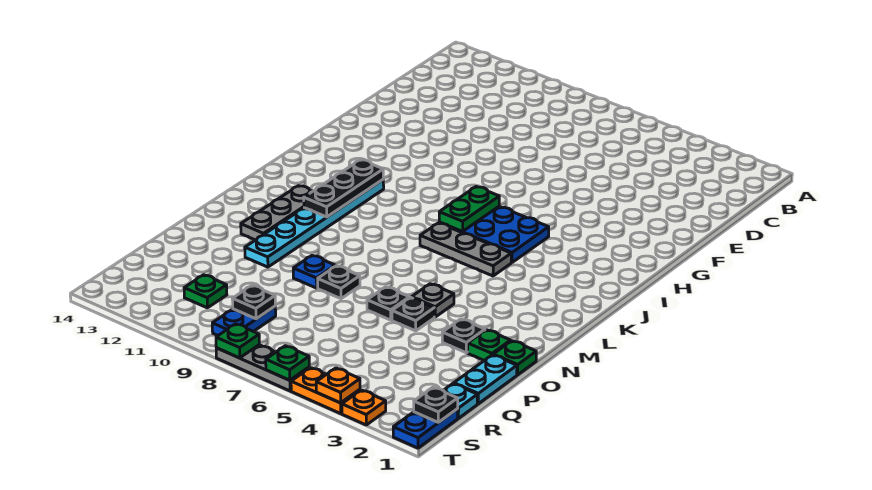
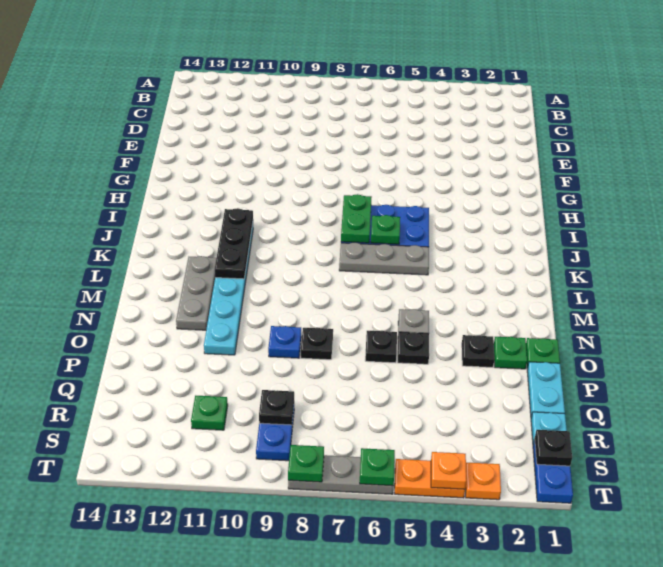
none -> green plate J6 level 2

